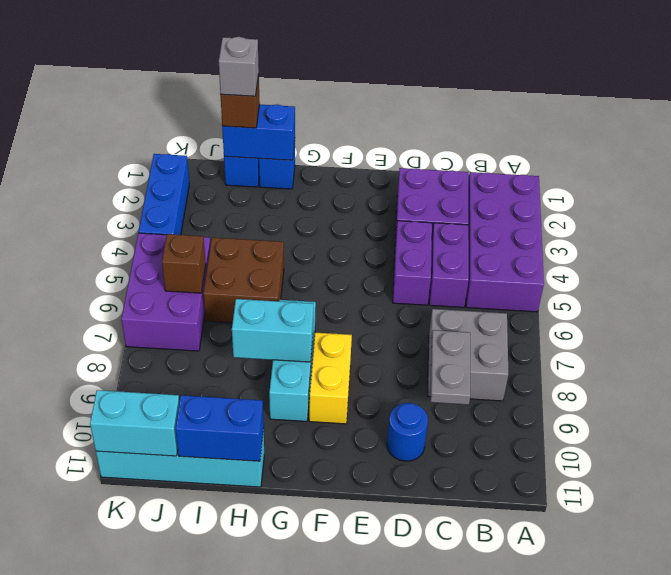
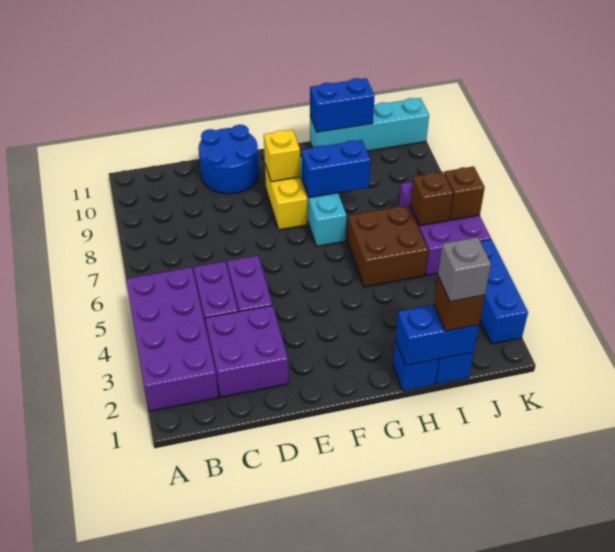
grey brick B7:C8 level 1 -> none
grey plate C8:C9 level 2 -> none
blue round brick D10 level 1 -> blue round brick D10:E11 level 1
none -> yellow brick F9 level 2
cyan brick G8:H8 level 2 -> blue brick G8:H8 level 2
cyan brick J11:K11 level 2 -> none
none -> brown brick K6 level 2

